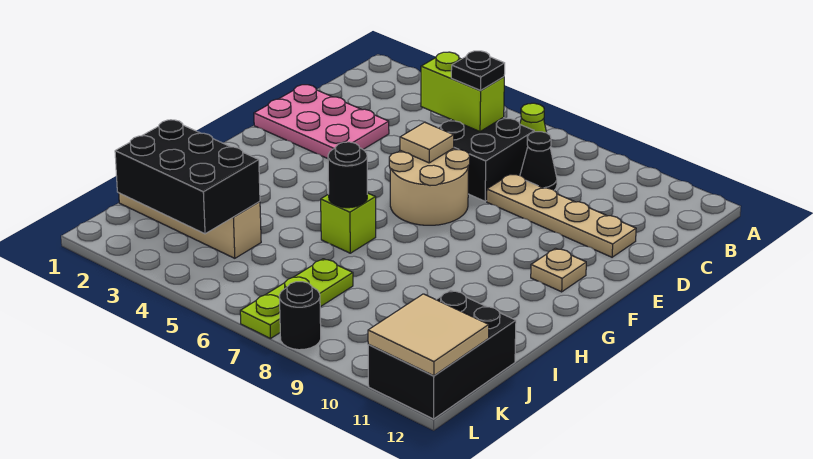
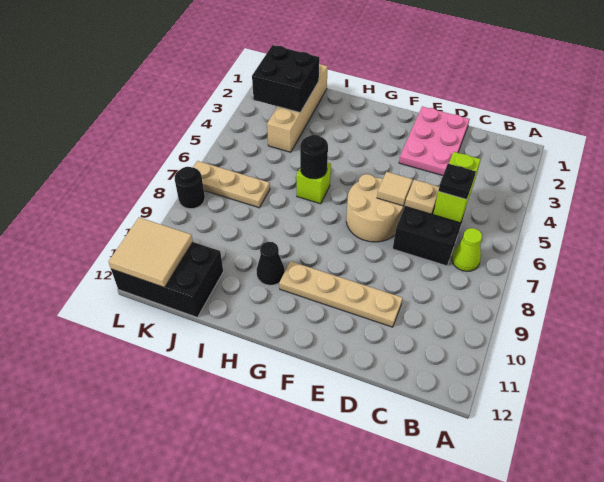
black cone C8 level 1 -> black cone H10 level 1
tan plate D8:D11 level 1 -> tan plate D10:G10 level 1
tan plate F11 level 1 -> tan plate D6 level 2
black brick J2:K4 level 2 -> black brick J2:K3 level 2
lime plate J7:L7 level 1 -> tan plate J7:L7 level 1

